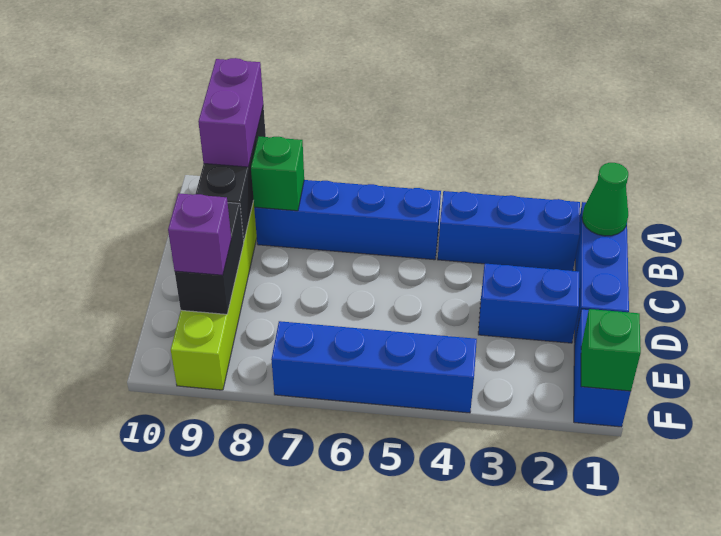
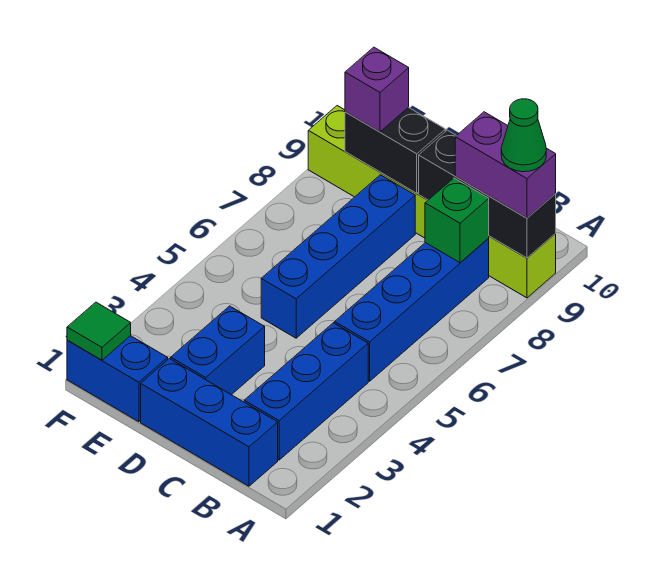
green cone B1 level 2 -> green cone A9 level 4
green brick F1 level 2 -> green tile F1 level 2
blue brick F4:F7 level 1 -> blue brick D5:D8 level 1

